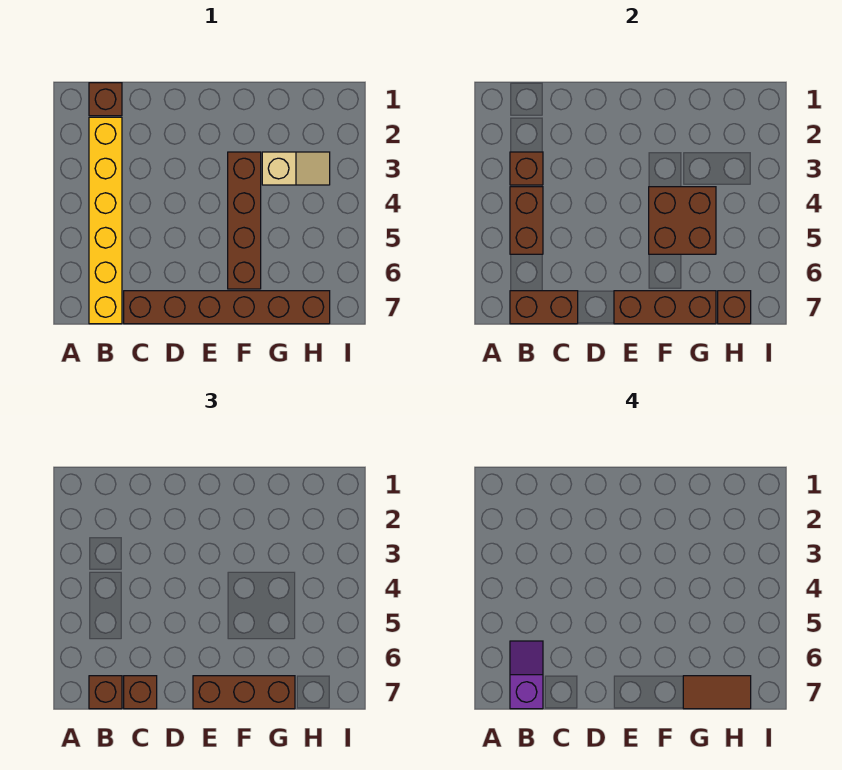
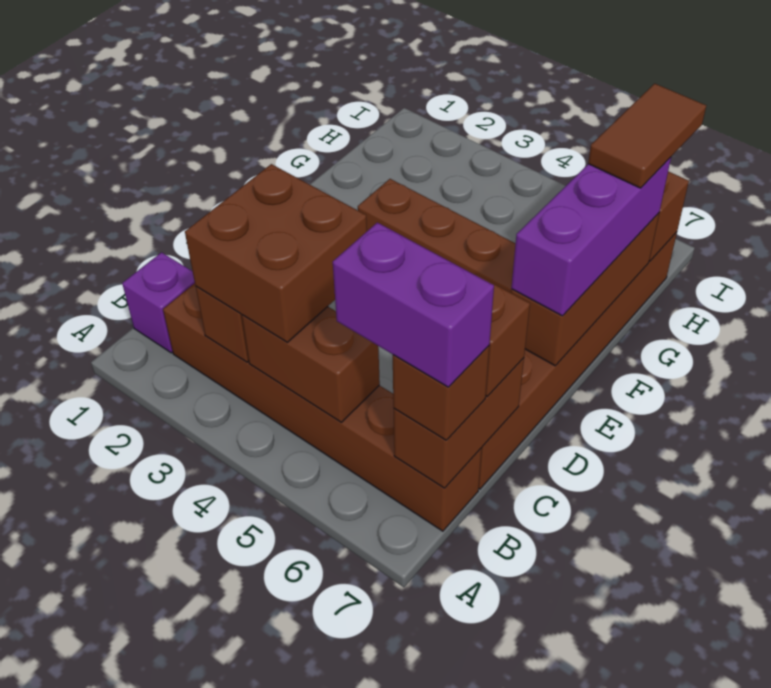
brown brick B1 level 1 -> purple brick B1 level 1
yellow brick B2:B7 level 1 -> brown brick B2:B7 level 1
purple slope B6:B7 level 4 top 7 -> purple brick B6:B7 level 4
brown brick E7:G7 level 3 -> purple brick E7:G7 level 3
brown brick F4:G5 level 2 -> brown brick B3:C4 level 3
tan slope G3:H3 level 1 top G -> none

